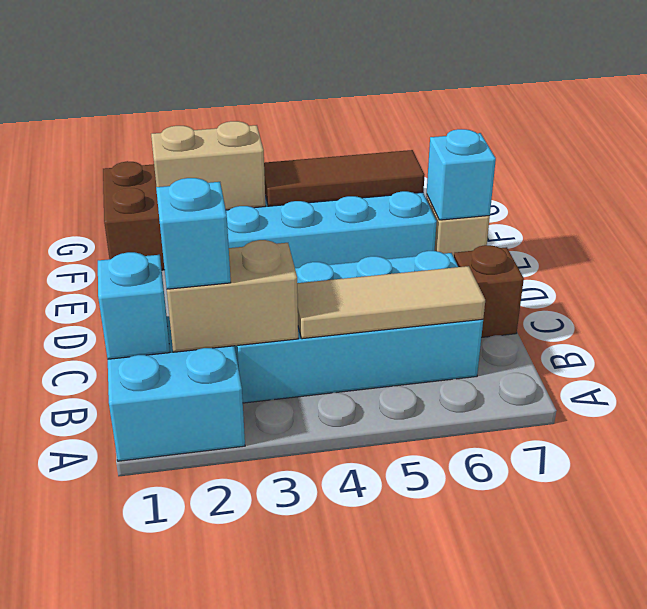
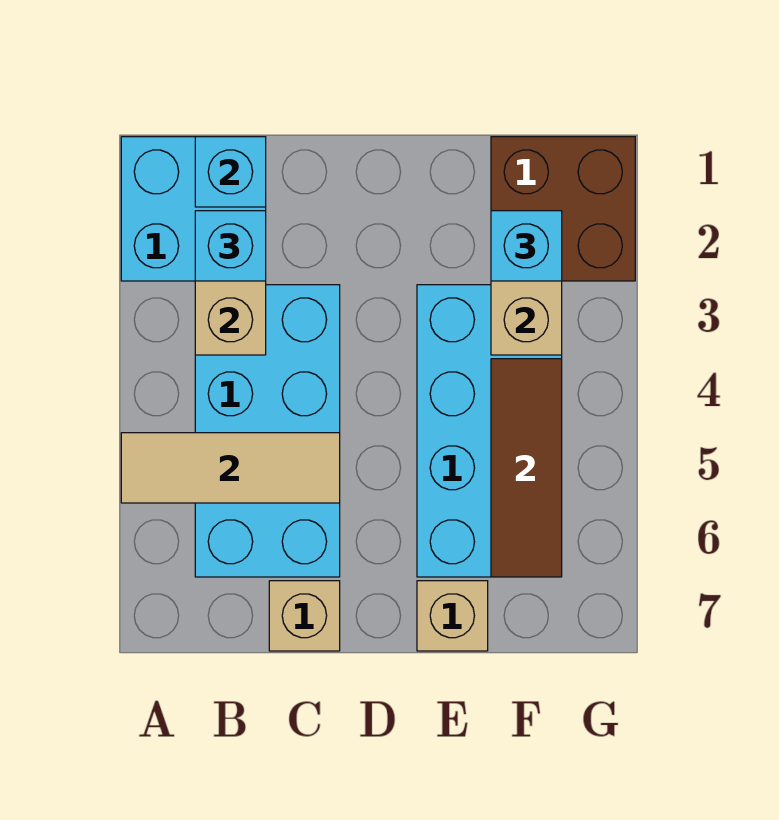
tan tile B4:B6 level 2 -> tan tile A5:C5 level 2
brown brick C7 level 1 -> tan brick C7 level 1
cyan brick E7 level 2 -> cyan brick F2 level 3

